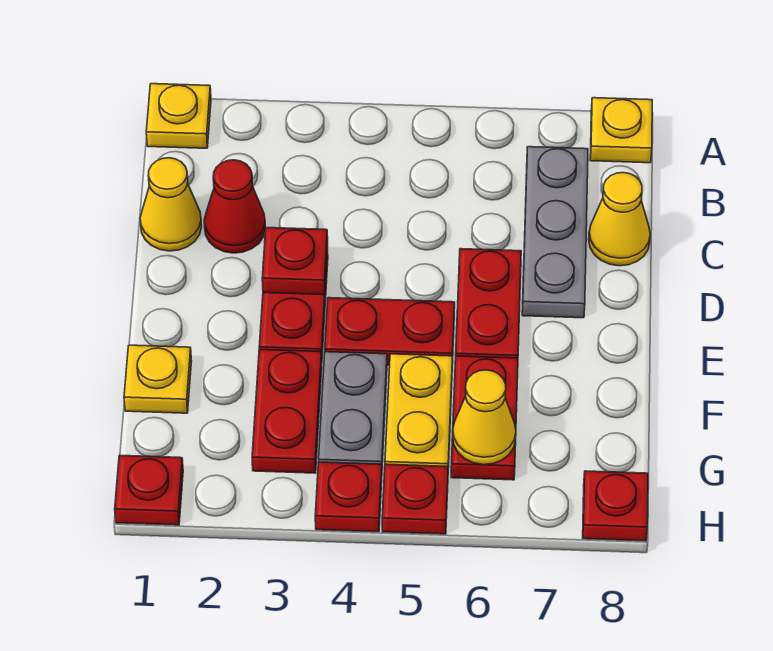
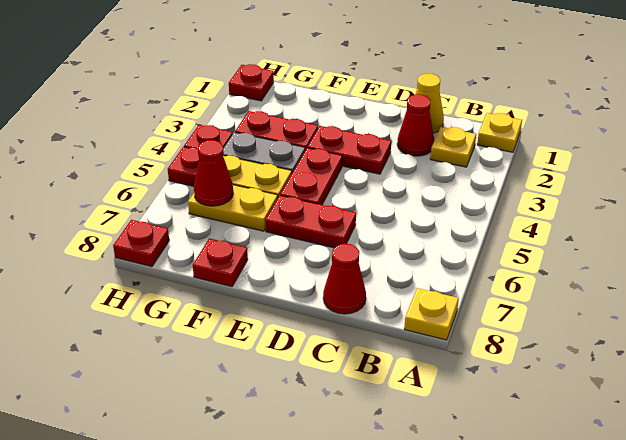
grey plate B7:D7 level 1 -> none
yellow cone C8 level 1 -> red cone C8 level 1
red plate D3 level 2 -> red plate F8 level 1
yellow plate F1 level 1 -> yellow plate B2 level 1
red plate F6:G6 level 1 -> yellow plate F6:G6 level 1
yellow cone G6 level 2 -> red cone G6 level 2

